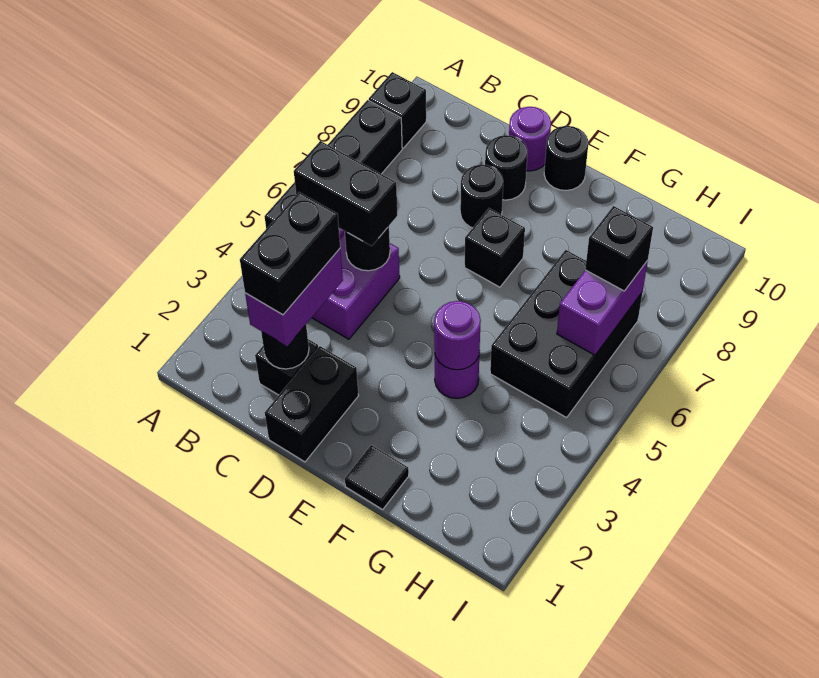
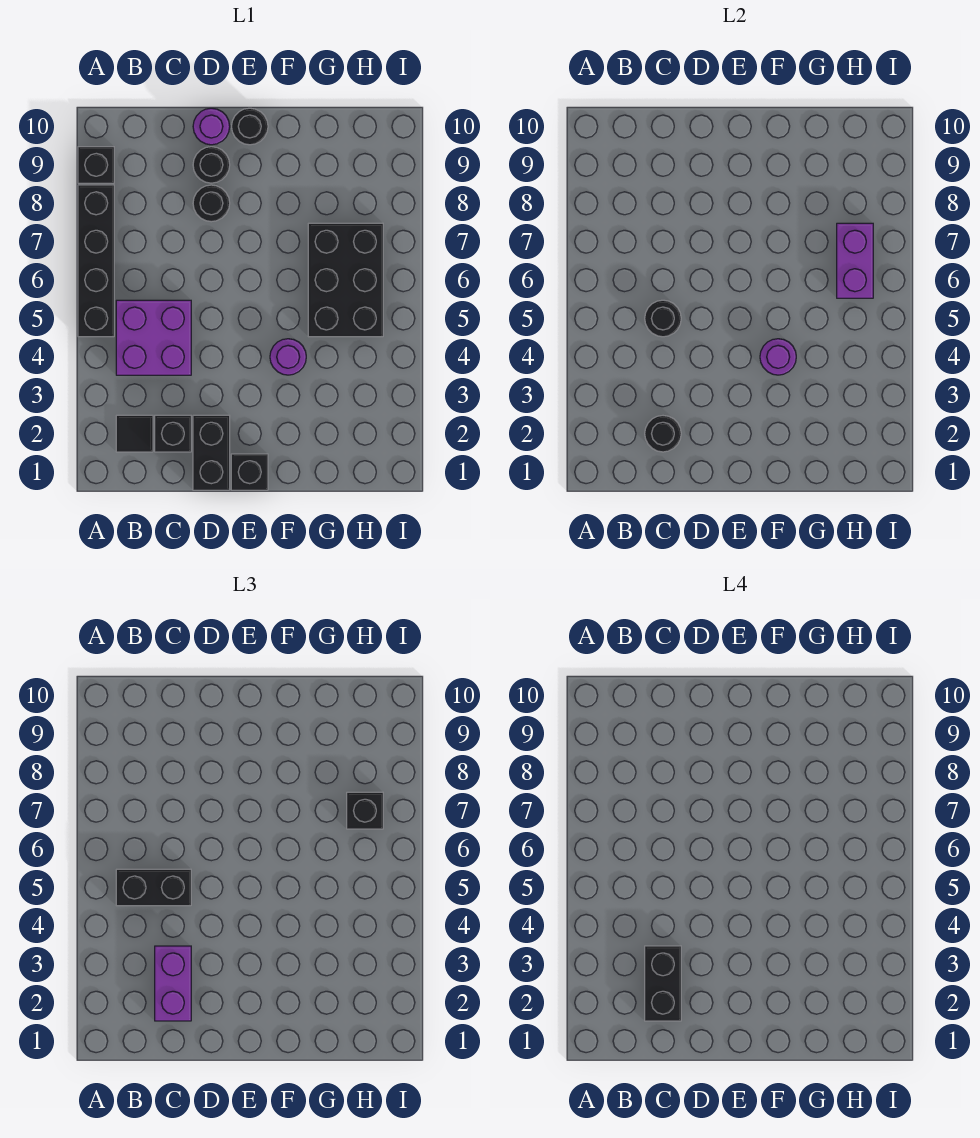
black brick E7 level 1 -> black brick E1 level 1
black tile F1 level 1 -> black tile B2 level 1

